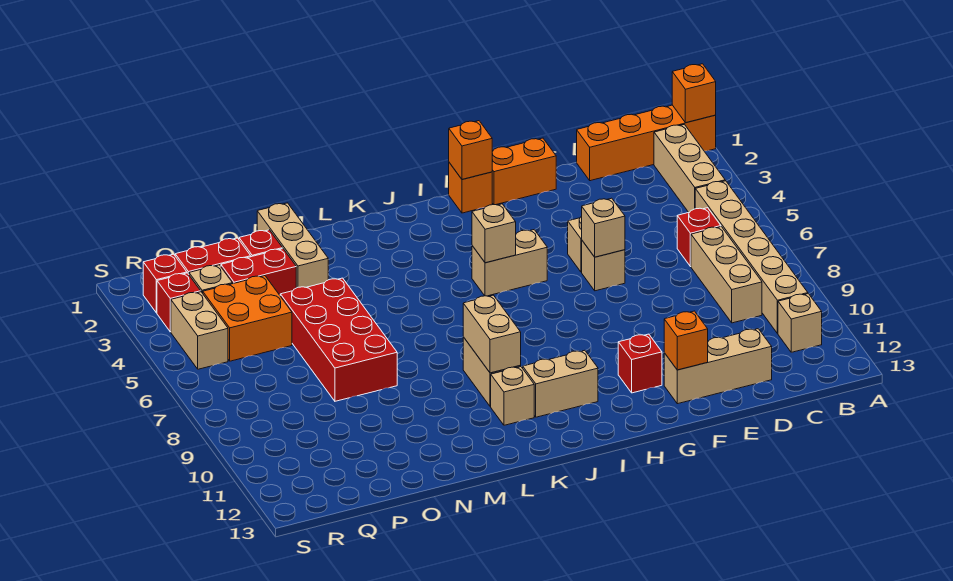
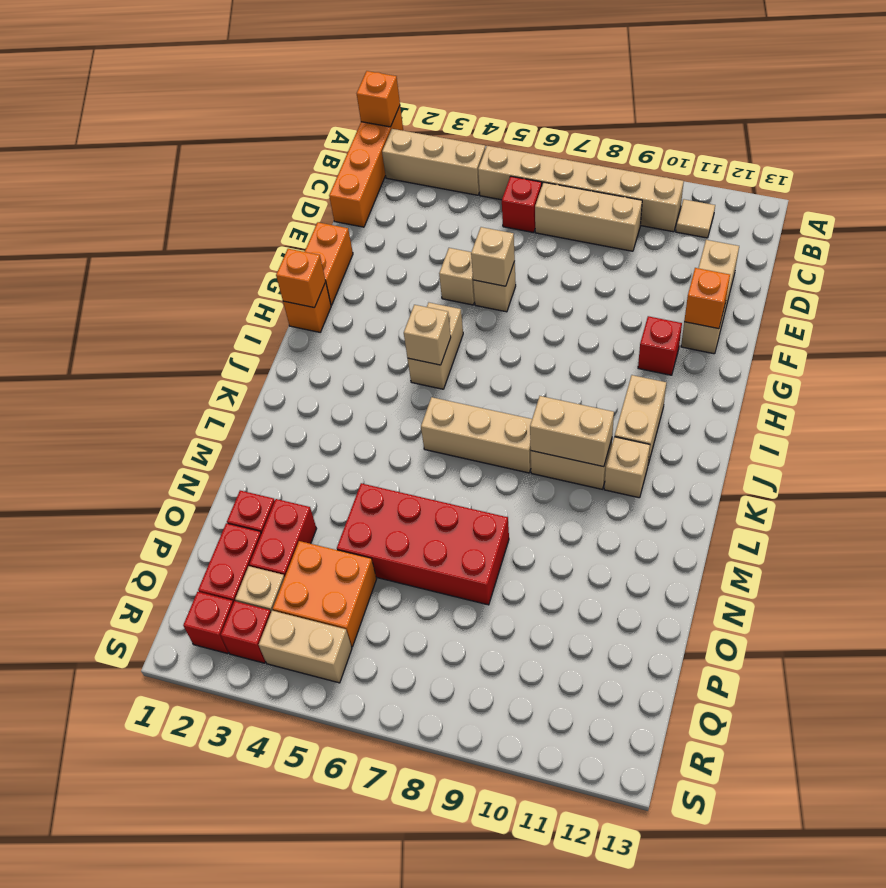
tan brick B11 level 1 -> tan tile B11 level 1
tan brick N1:N3 level 1 -> tan brick K6:K8 level 1

